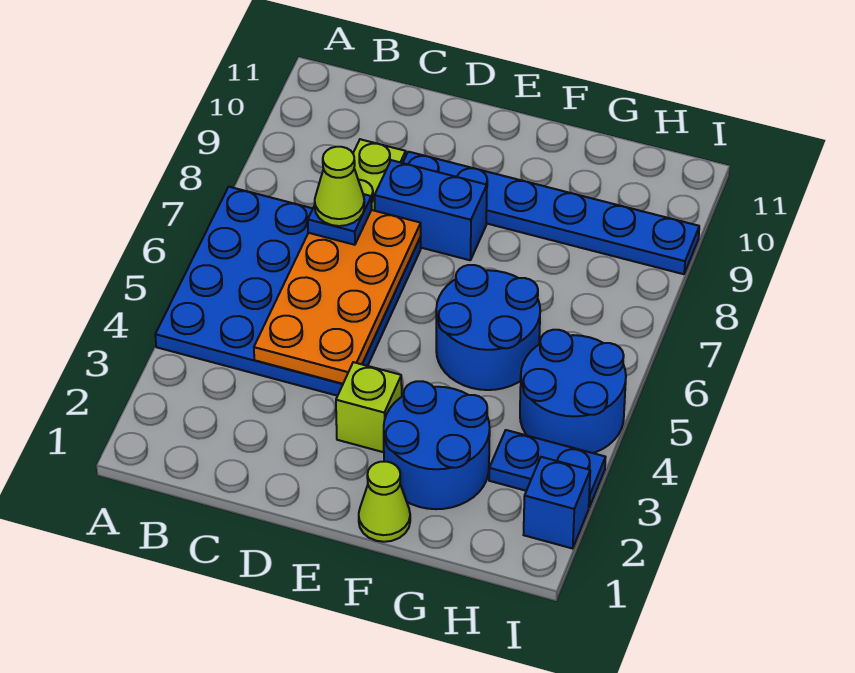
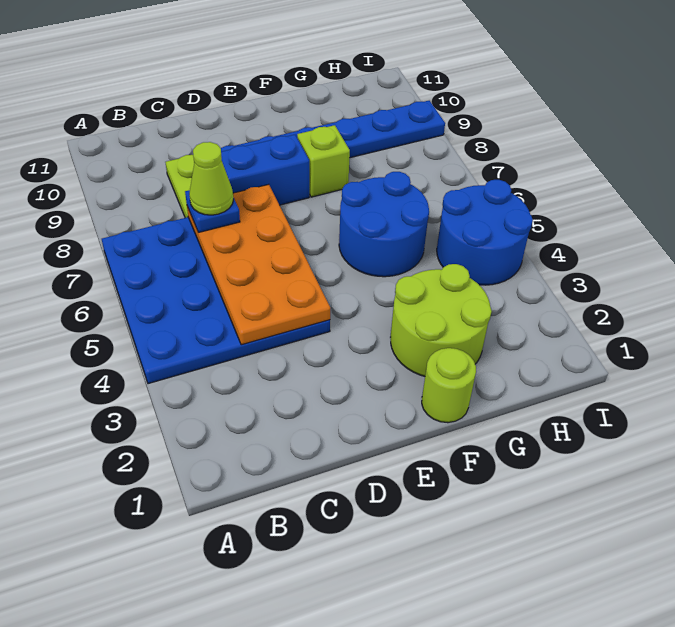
lime brick E3 level 1 -> lime brick F8 level 1
lime cone F1 level 1 -> lime round brick F1 level 1
blue round brick F2:G3 level 1 -> lime round brick F2:G3 level 1
blue plate H3:I3 level 1 -> none
blue brick I2 level 1 -> none

